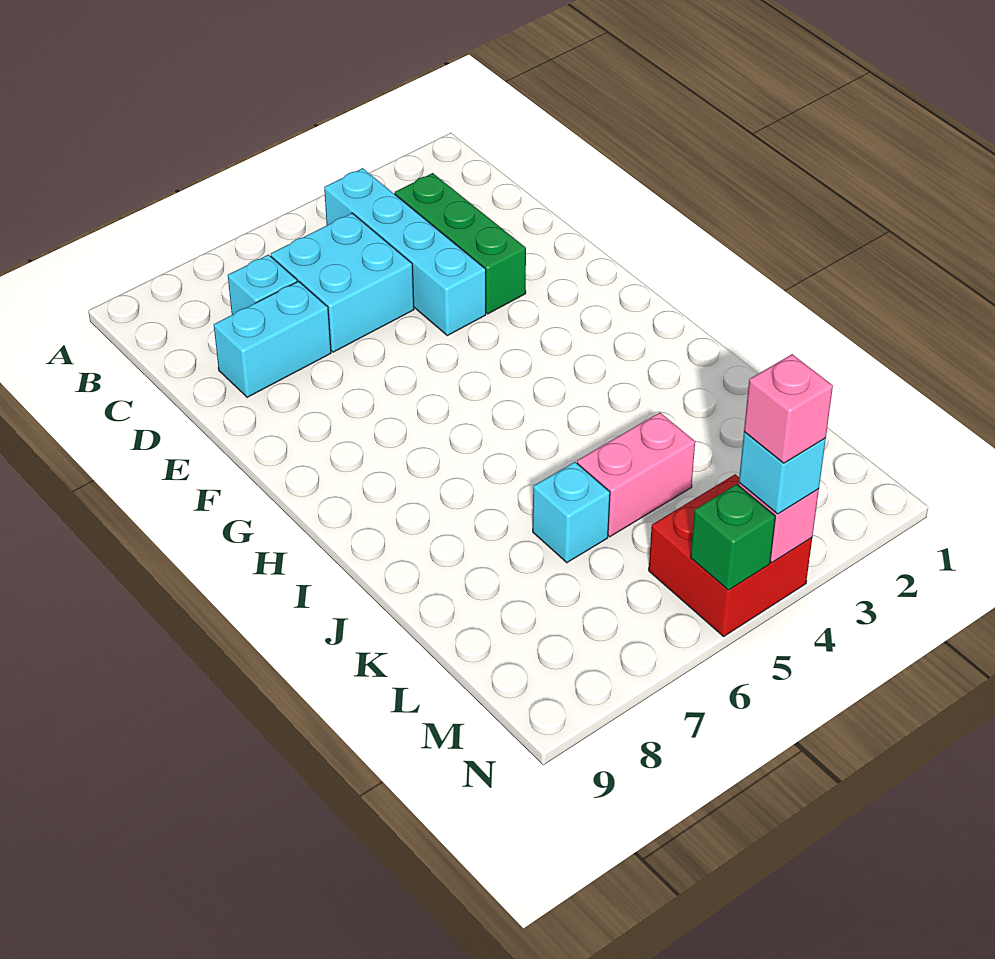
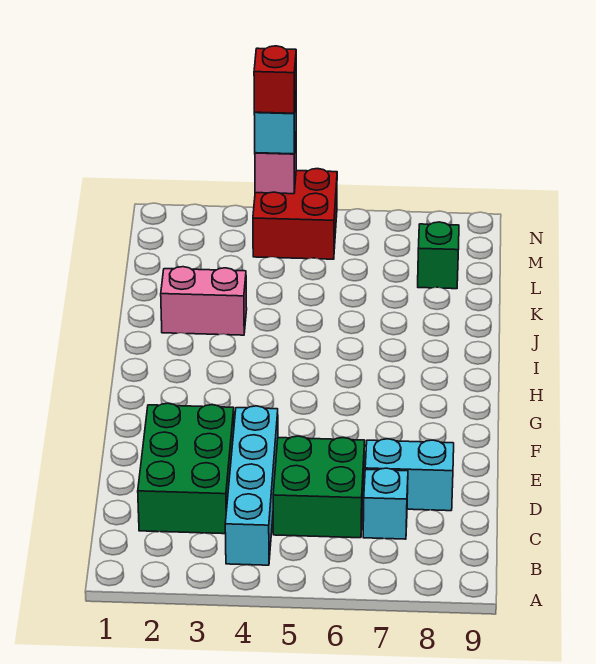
green brick C3:E3 level 1 -> green brick C2:E3 level 1
cyan brick C5:D6 level 1 -> green brick C5:D6 level 1
pink brick K4:K5 level 1 -> pink brick J2:J3 level 1
cyan brick K6 level 1 -> none
pink brick N4 level 4 -> red brick N4 level 4
green brick N5 level 2 -> green brick L8 level 1

